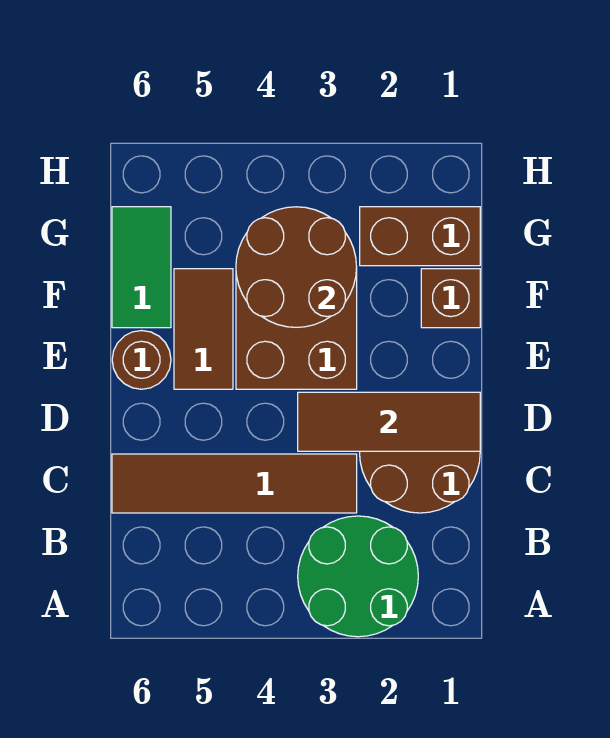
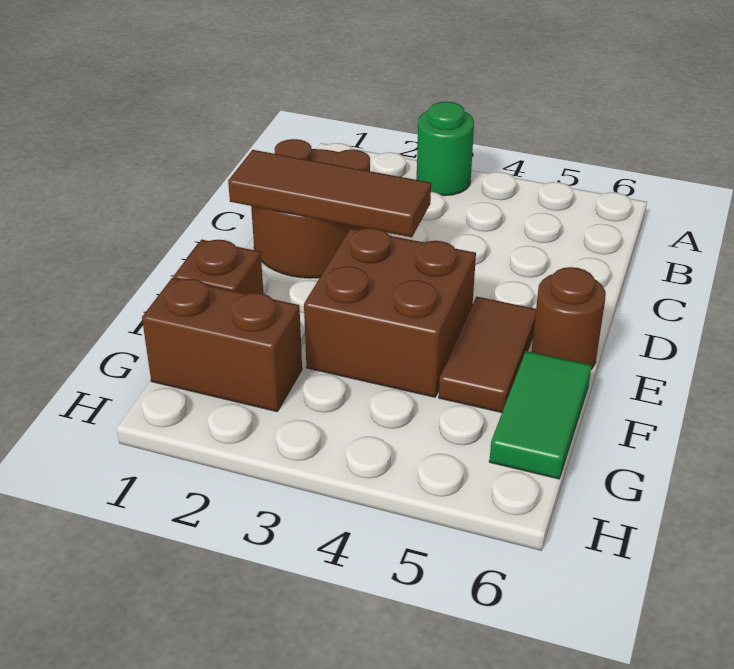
green round brick A2:B3 level 1 -> green round brick A3 level 1
brown tile C3:C6 level 1 -> none
brown round brick F3:G4 level 2 -> none

